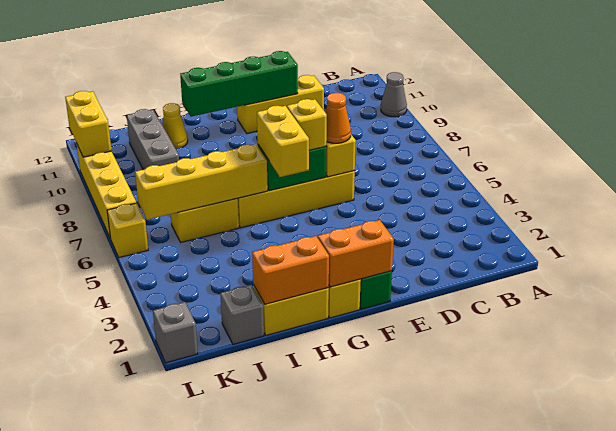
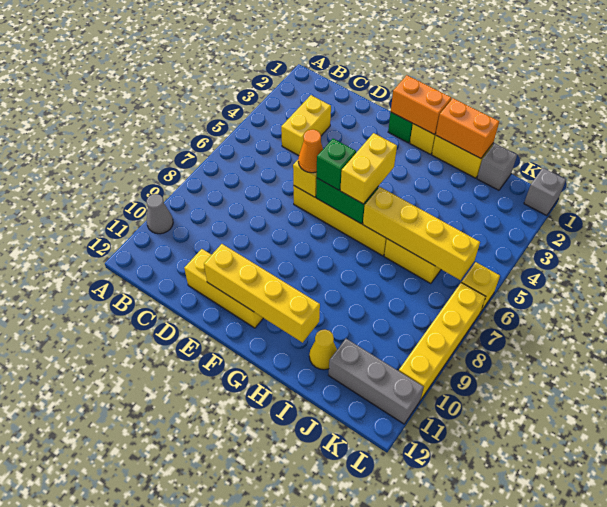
green brick E11:H11 level 2 -> yellow brick E11:H11 level 2
yellow brick F6 level 3 -> green brick F6 level 3
grey brick J9:J11 level 1 -> grey brick J11:L11 level 1
yellow brick L10:L11 level 2 -> yellow brick C3:C4 level 1

